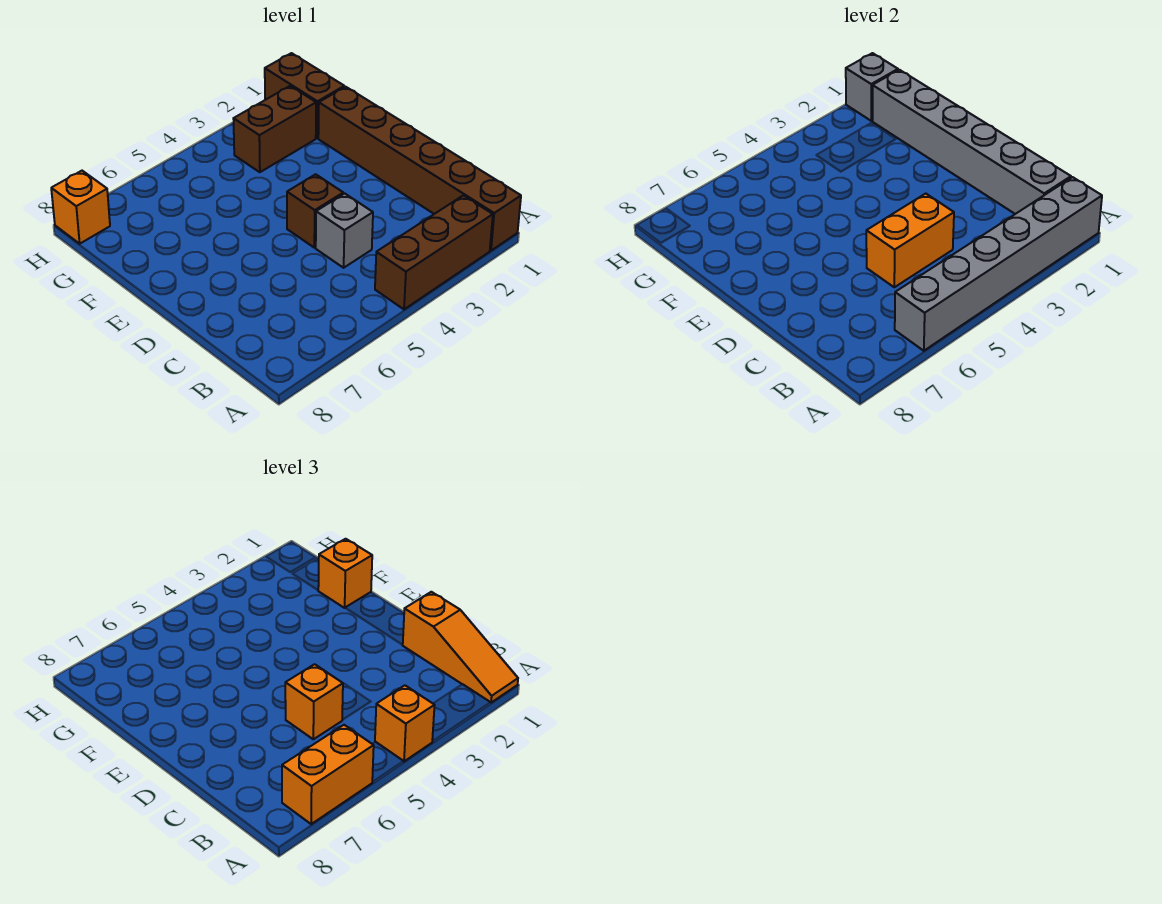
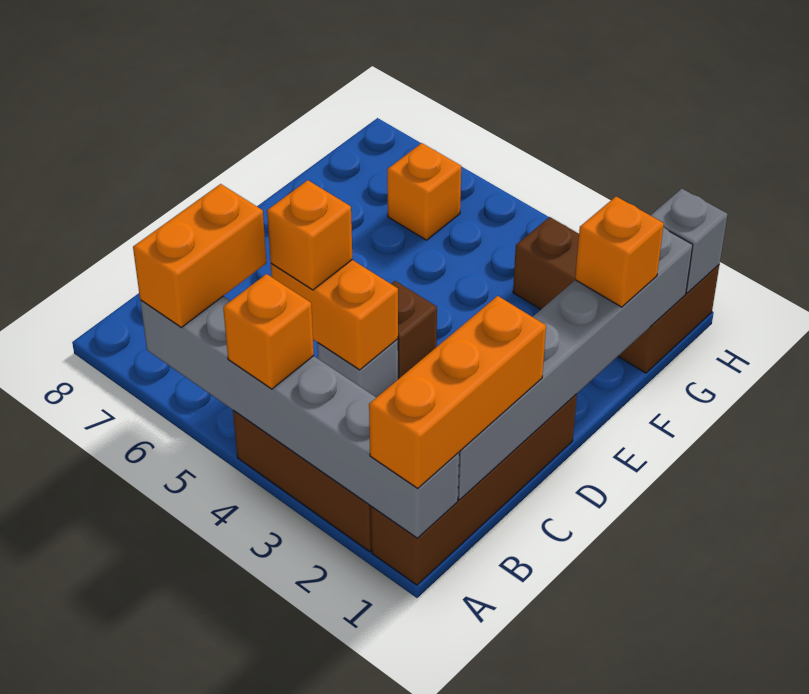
brown brick A1:F1 level 1 -> brown brick A1:D1 level 1
orange slope A1:C1 level 3 top C -> orange brick A1:C1 level 3
orange brick A6:A7 level 3 -> orange brick A6:B6 level 3
orange brick H8 level 1 -> orange brick G6 level 1

